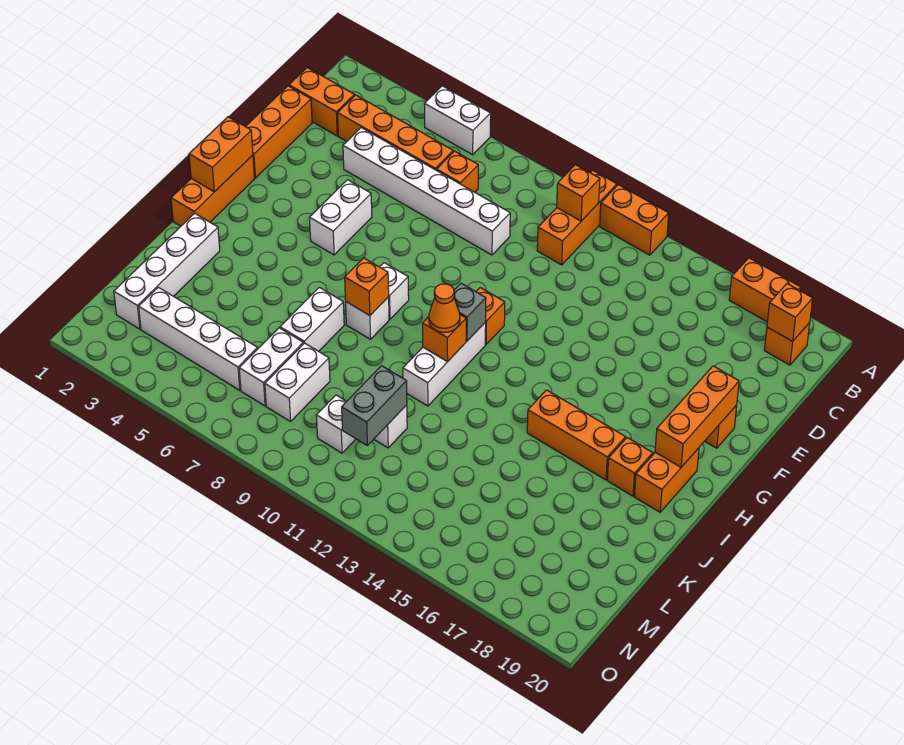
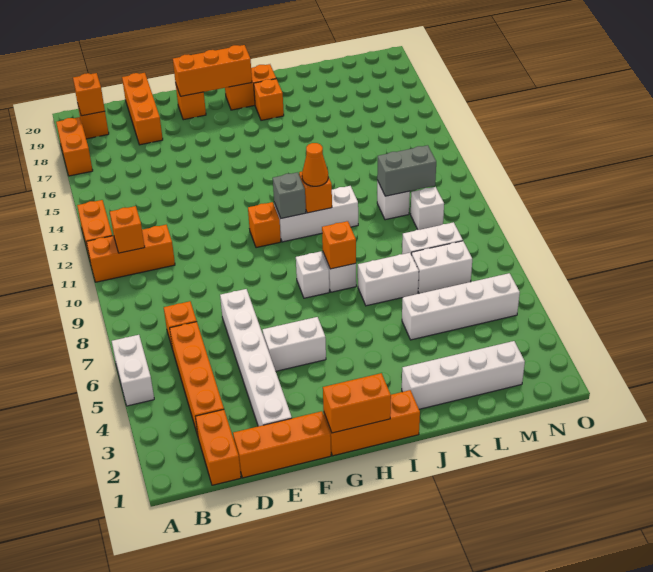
white brick D4:D9 level 1 -> white brick E2:E7 level 1
orange brick I15:I17 level 1 -> orange brick D18:D20 level 1
white brick M3:M6 level 1 -> white brick K5:N5 level 1

